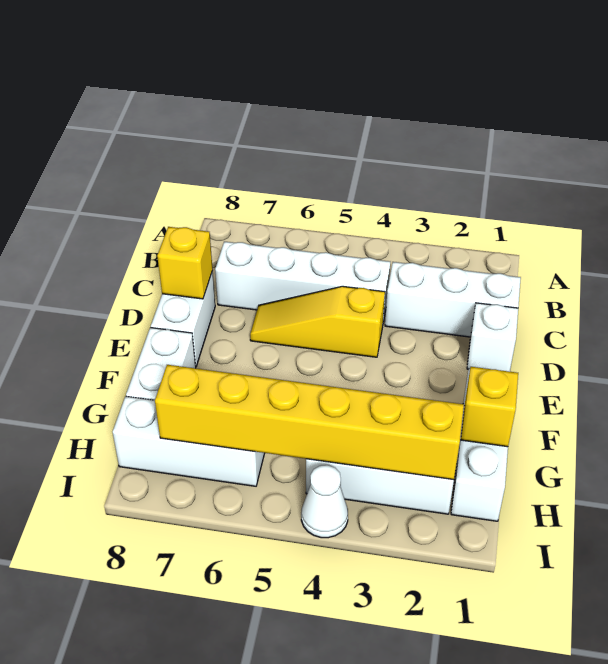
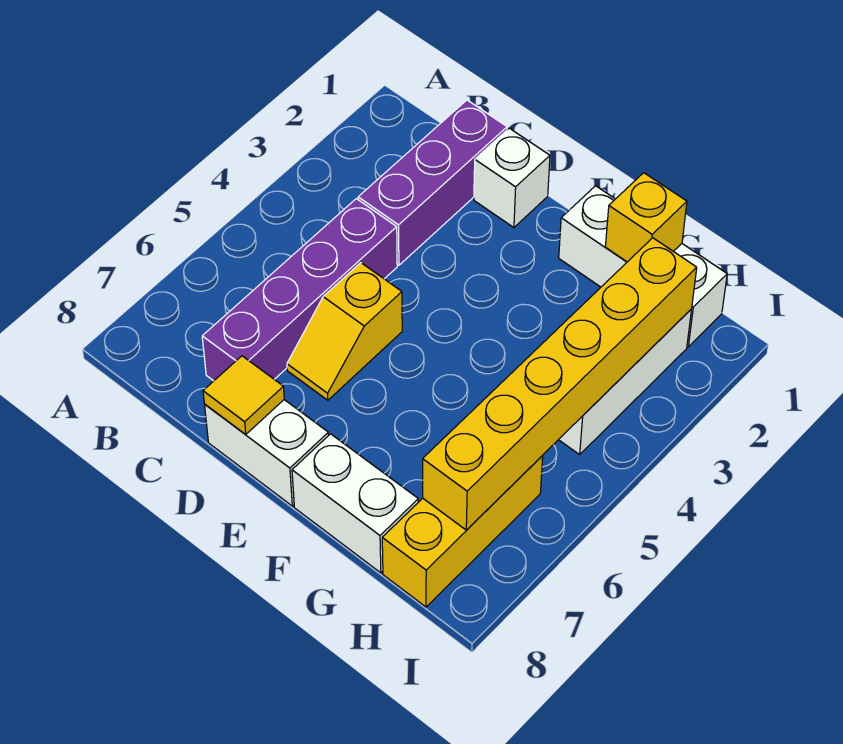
white brick C1:C3 level 1 -> purple brick C1:C3 level 1
white brick C4:C7 level 1 -> purple brick C4:C7 level 1
yellow slope D4:D6 level 1 top 4 -> yellow slope D5:D6 level 1 top 5
yellow brick D8 level 2 -> yellow tile D8 level 2
white brick H6:H8 level 1 -> yellow brick H6:H8 level 1
white cone I4 level 1 -> none

